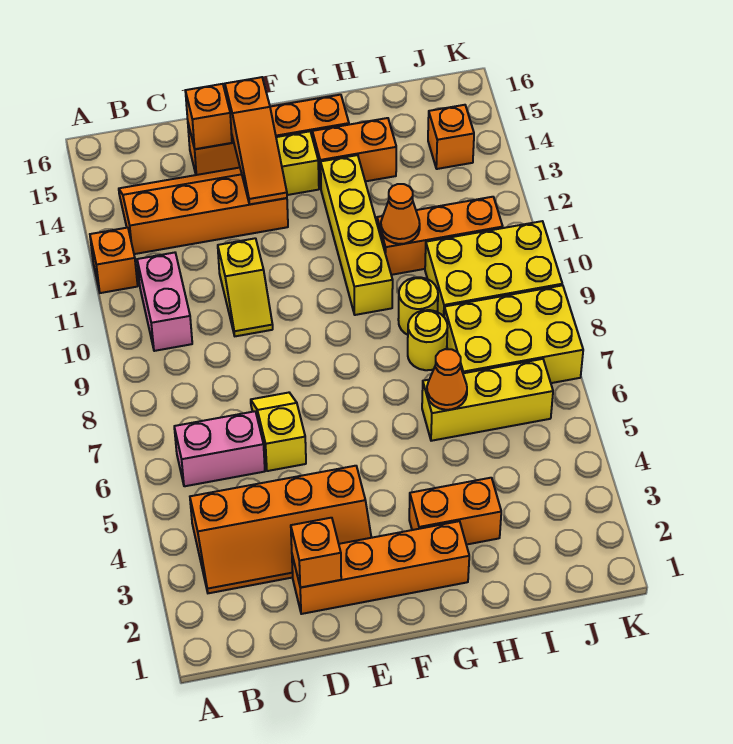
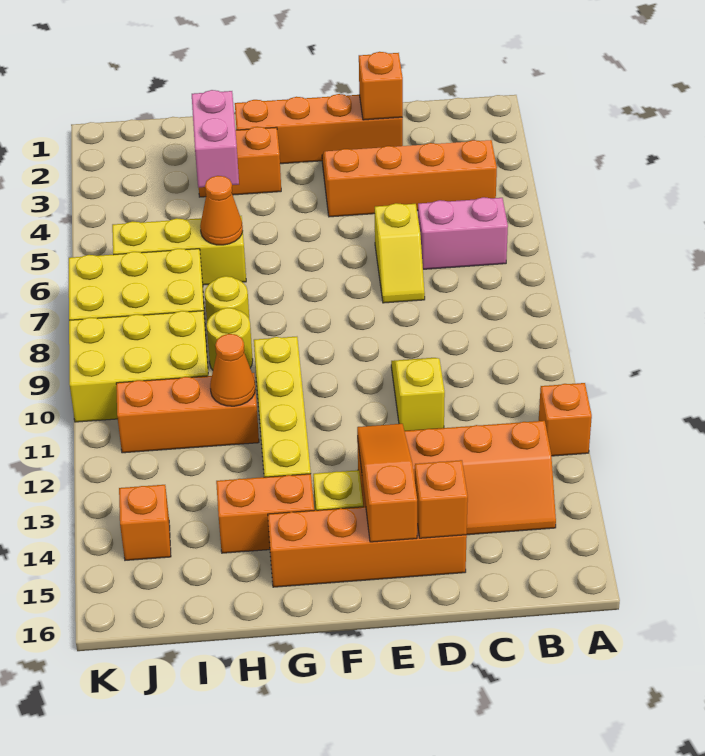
pink brick B10:B11 level 1 -> pink brick H3:H4 level 2

